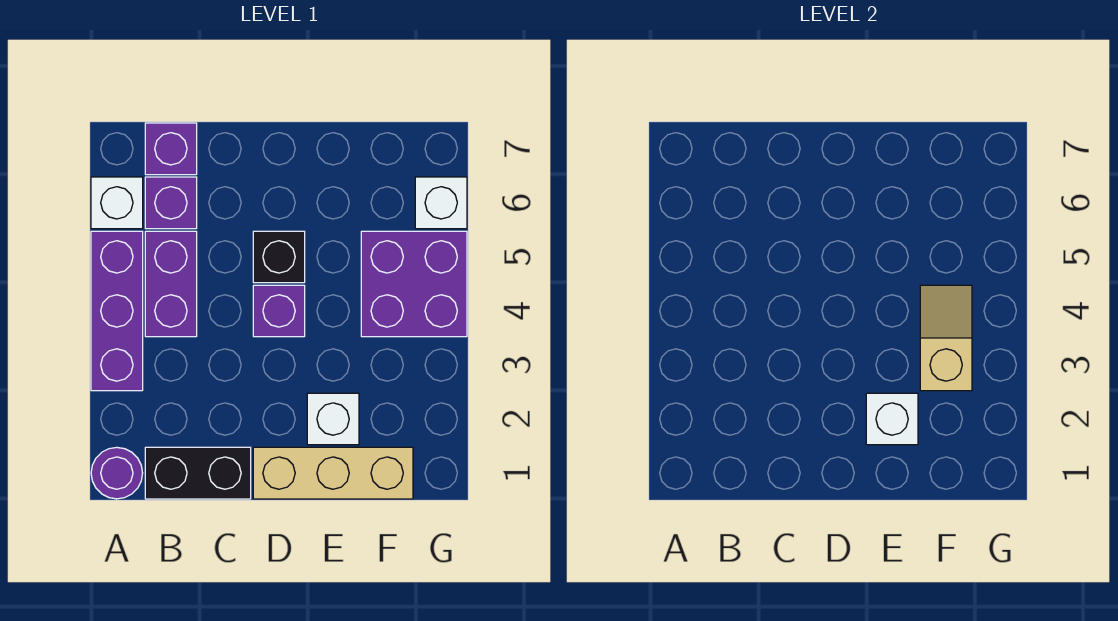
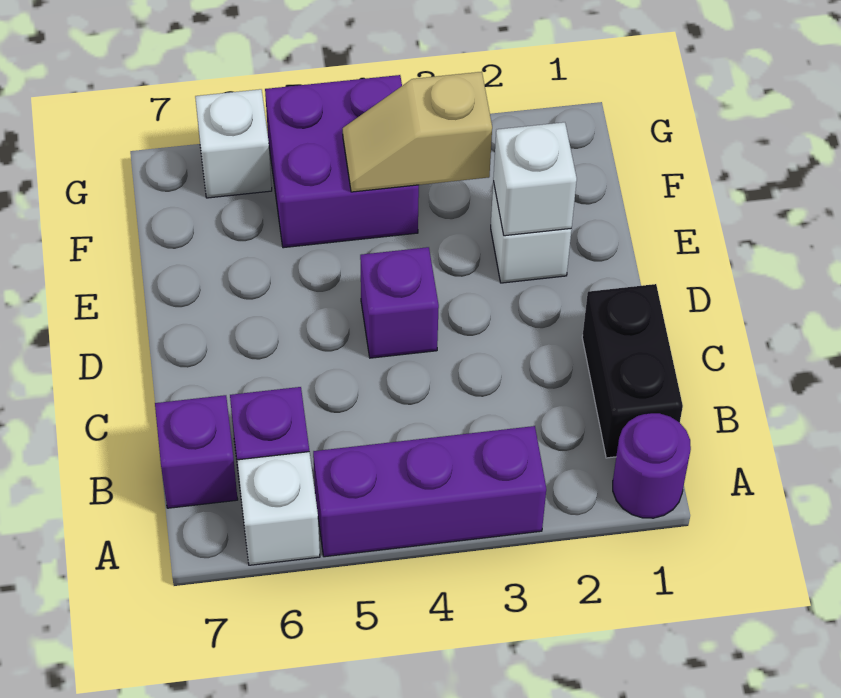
purple brick B4:B5 level 1 -> none
tan brick D1:F1 level 1 -> none
black brick D5 level 1 -> none

